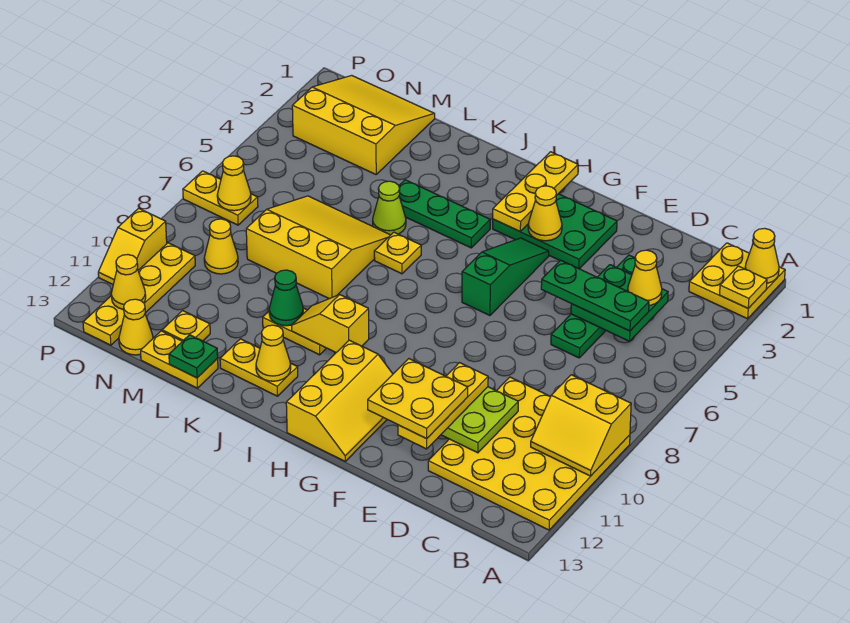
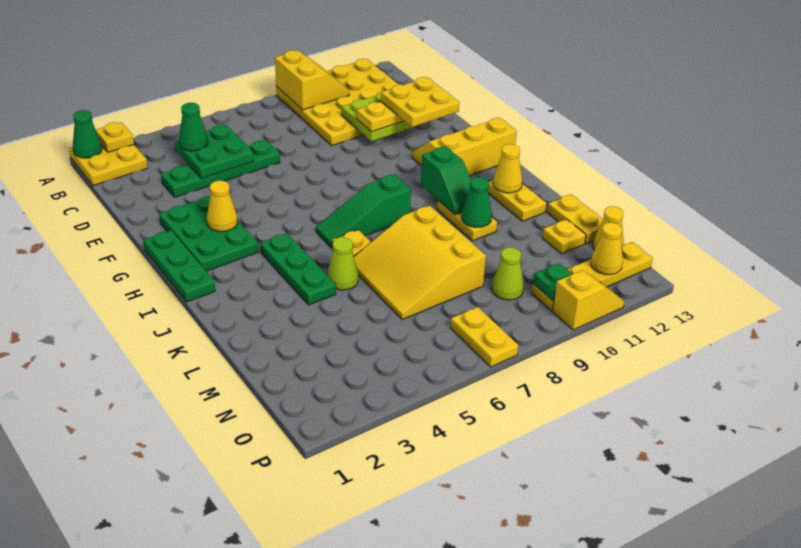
yellow cone A1 level 2 -> green cone A1 level 2
yellow cone C4 level 3 -> green cone C4 level 3
green plate C5:E5 level 3 -> green plate G1:I1 level 1
green slope G4:G6 level 1 top 6 -> green slope I6:I8 level 1 top 8
yellow plate H1:H3 level 2 -> none
yellow slope I10:J10 level 2 top I -> green slope I10:J10 level 2 top I
green plate L13 level 2 -> green plate O10 level 2
yellow slope M1:O3 level 1 top 3 -> none
yellow cone N9 level 1 -> lime cone N9 level 1
yellow cone O7 level 2 -> none

